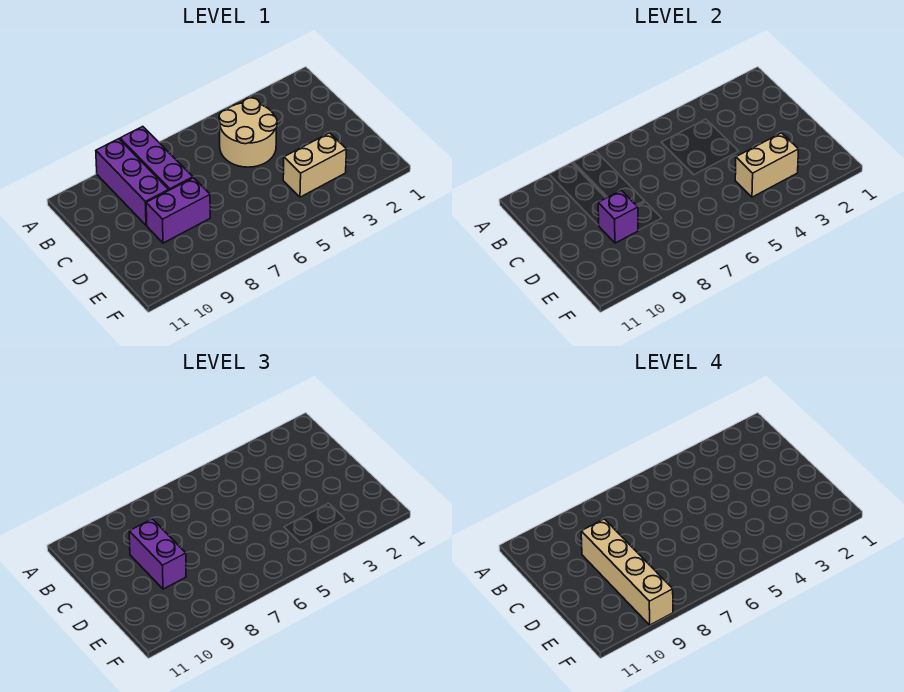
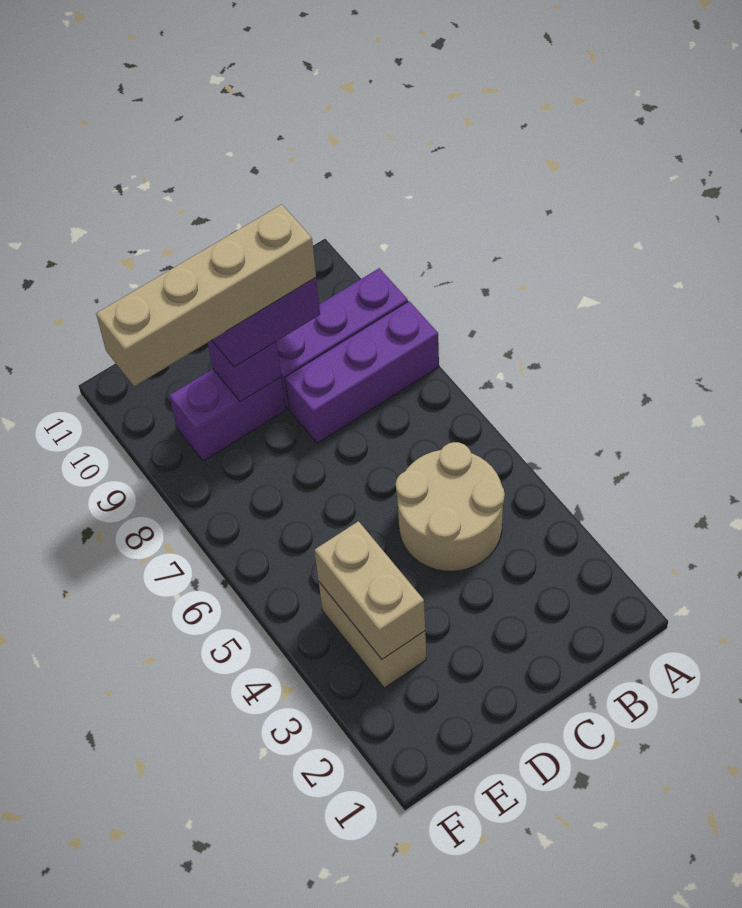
purple brick D8:D9 level 1 -> purple brick D9:E9 level 1

